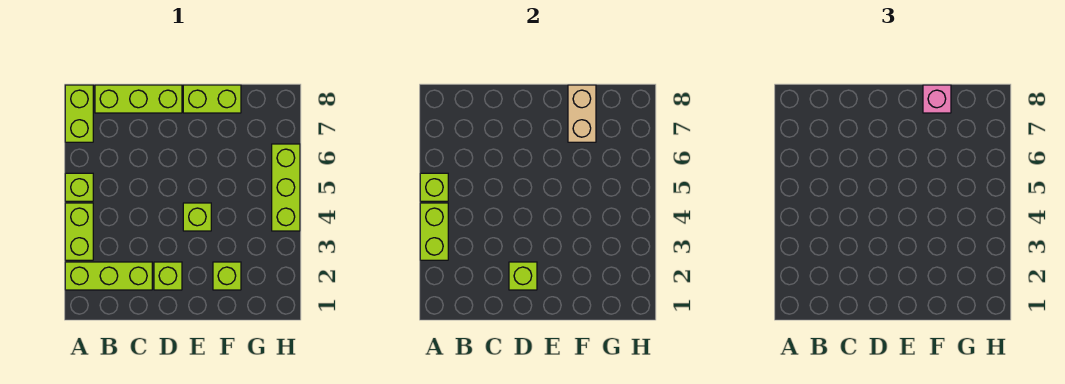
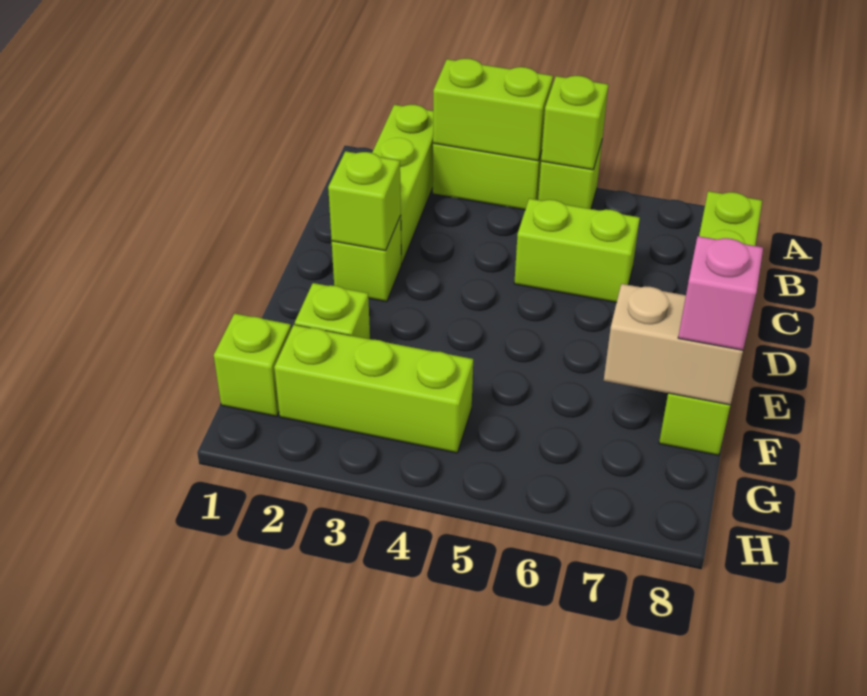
lime brick A7:A8 level 1 -> lime brick C5:C6 level 1
lime brick E4 level 1 -> lime brick G1 level 1
lime brick H4:H6 level 1 -> lime brick G2:G4 level 1

